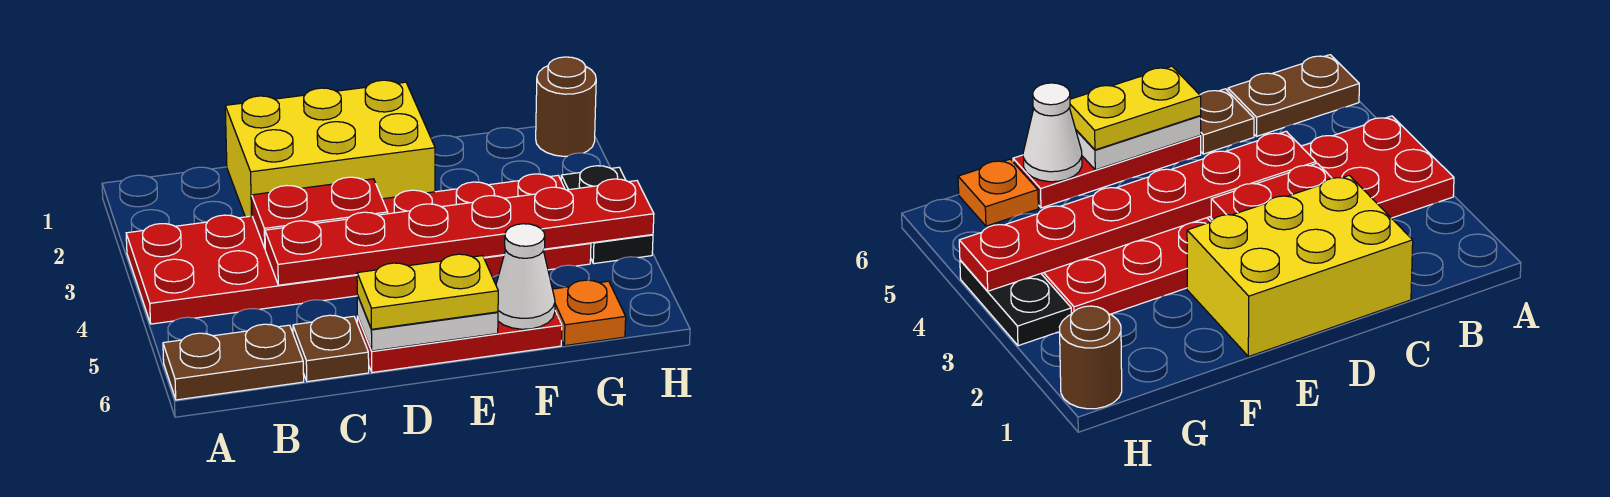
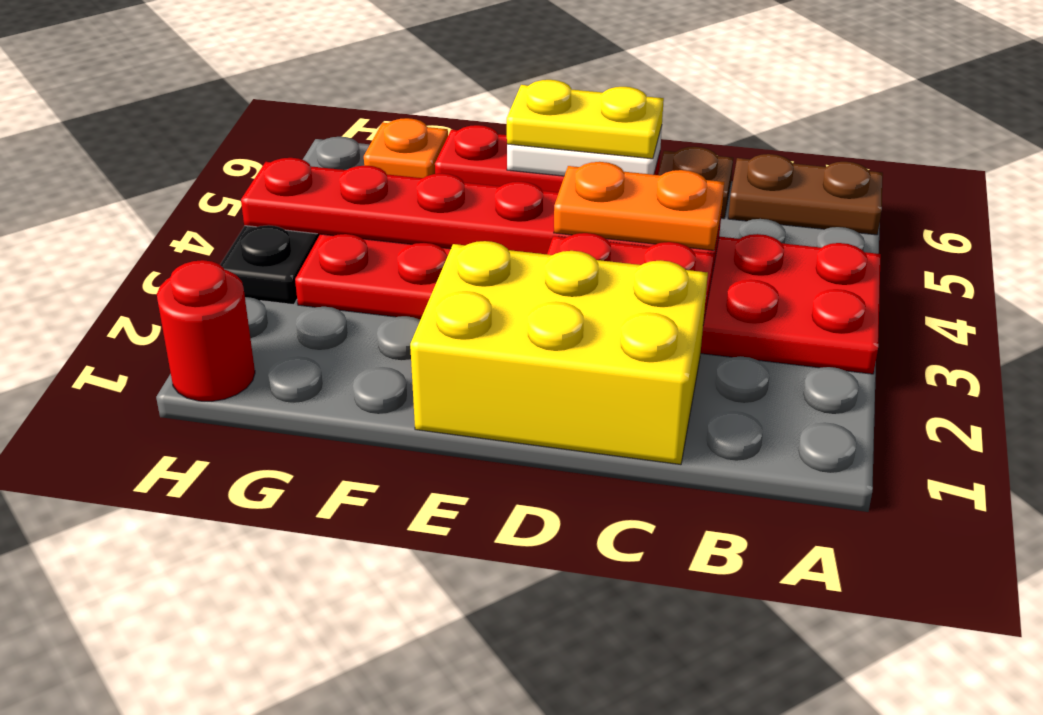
none -> orange plate C4:D4 level 3
white cone F6 level 2 -> none
brown round brick H1 level 1 -> red round brick H1 level 1

